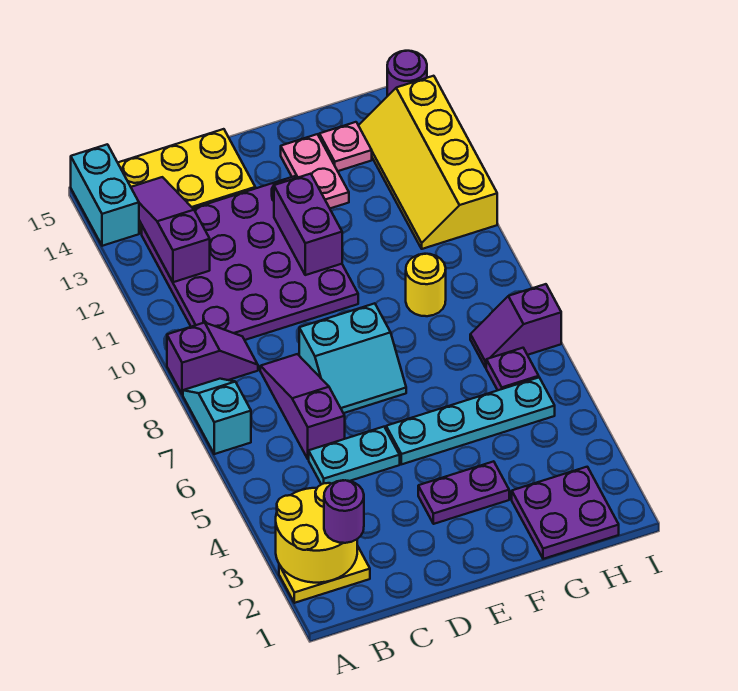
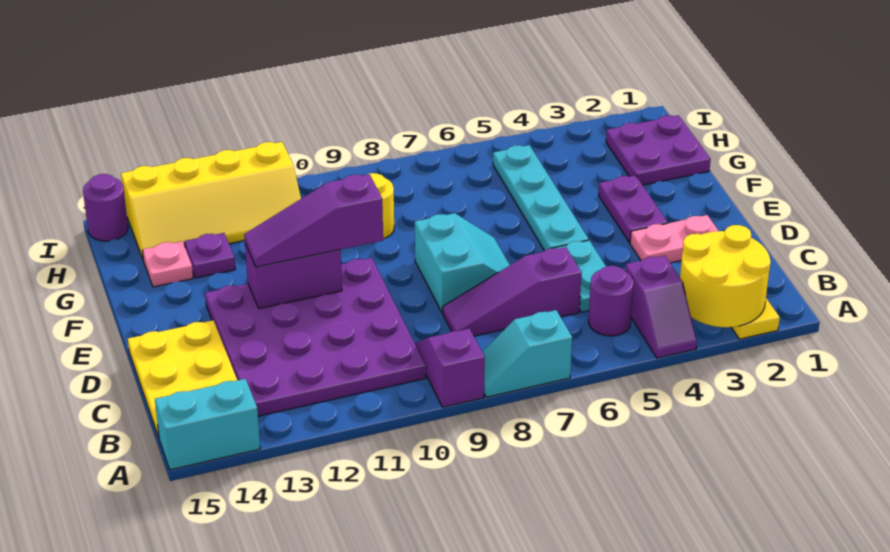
purple round brick B2 level 3 -> purple round brick B5 level 1
purple slope B12:B14 level 2 top 12 -> purple slope E10:E12 level 3 top 10
pink plate F13:F14 level 1 -> pink plate D2:D3 level 1
purple plate H6 level 1 -> purple plate G13 level 1
purple slope H7:I7 level 1 top I -> purple slope A4:B4 level 1 top B

